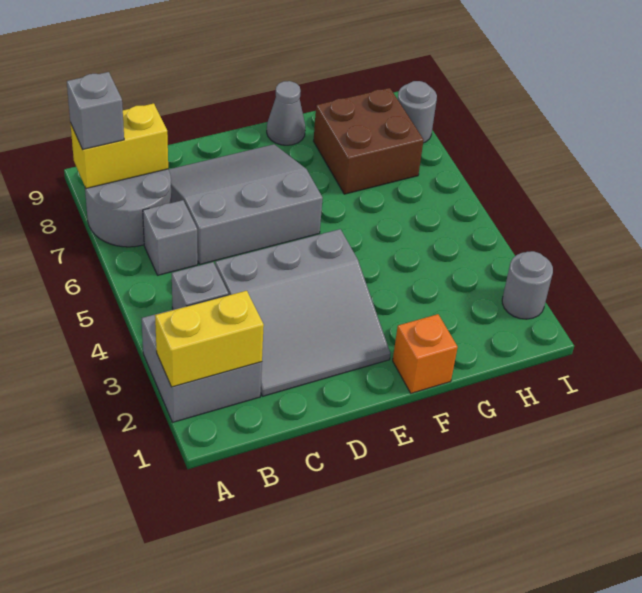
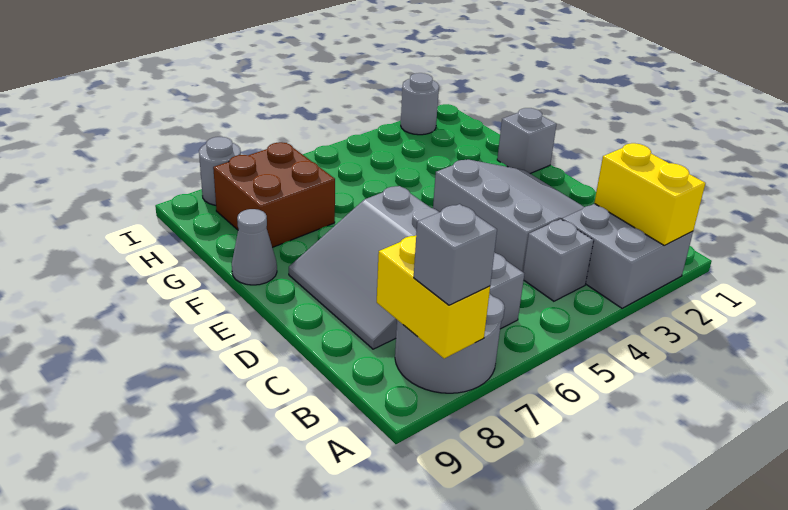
orange brick F1 level 1 -> grey brick F1 level 1

